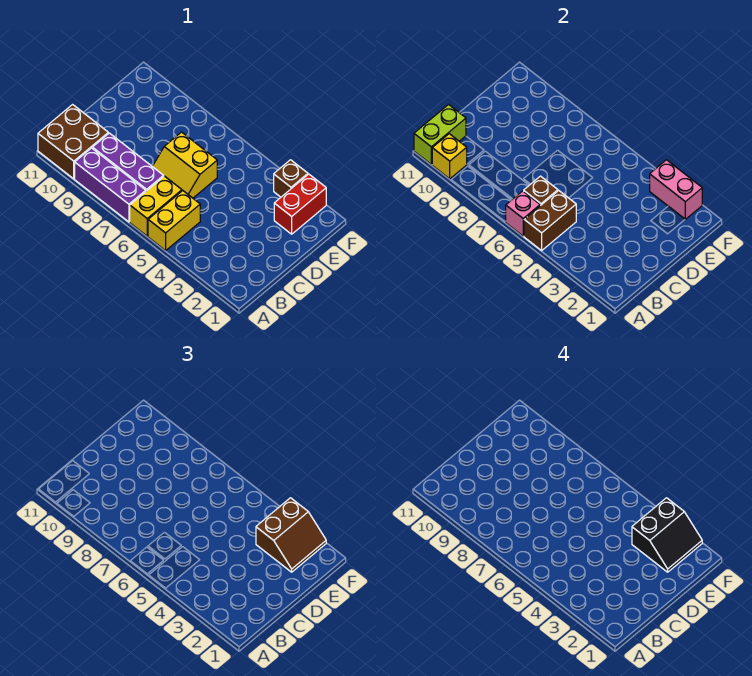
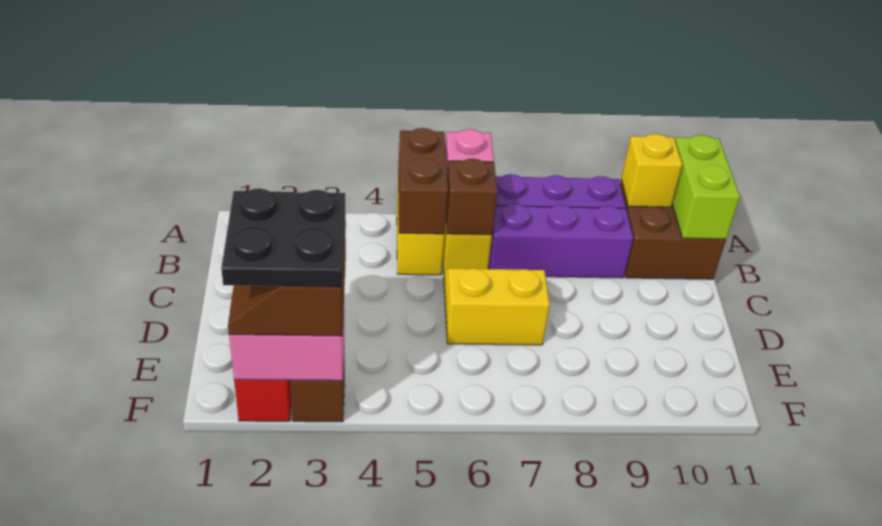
black slope E2:F3 level 4 top 3 -> black plate E2:F3 level 4

